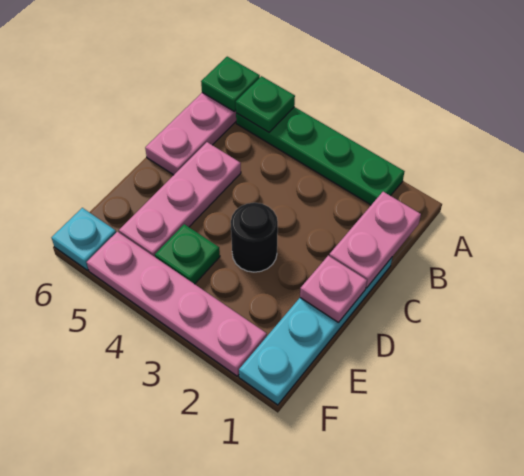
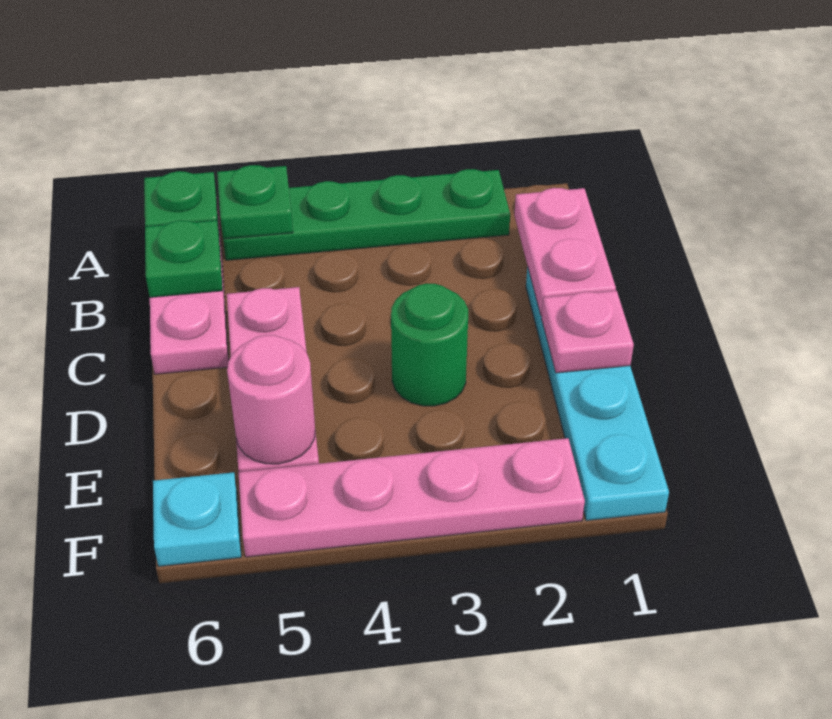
black round brick D3 level 1 -> green round brick D3 level 1
green plate E4 level 1 -> green plate B6 level 2
none -> pink round brick E5 level 2

